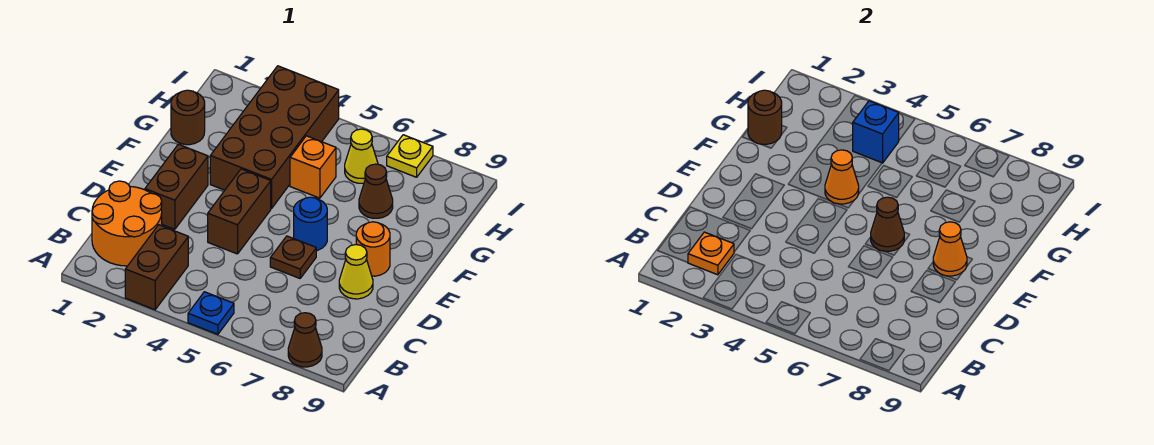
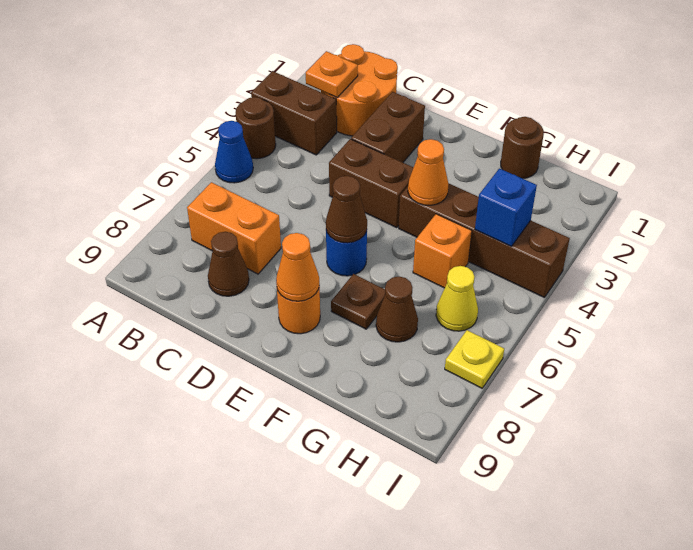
blue plate A5 level 1 -> blue cone A5 level 1
brown cone A8 level 1 -> brown cone C8 level 1
none -> orange brick B7:C7 level 1
brown brick D2:E2 level 1 -> brown brick D2:D3 level 1
brown plate D6 level 1 -> brown plate F7 level 1
yellow cone D8 level 1 -> none
brown brick F3:I4 level 1 -> brown brick F4:I4 level 1
brown round brick G1 level 2 -> brown round brick A4 level 1

